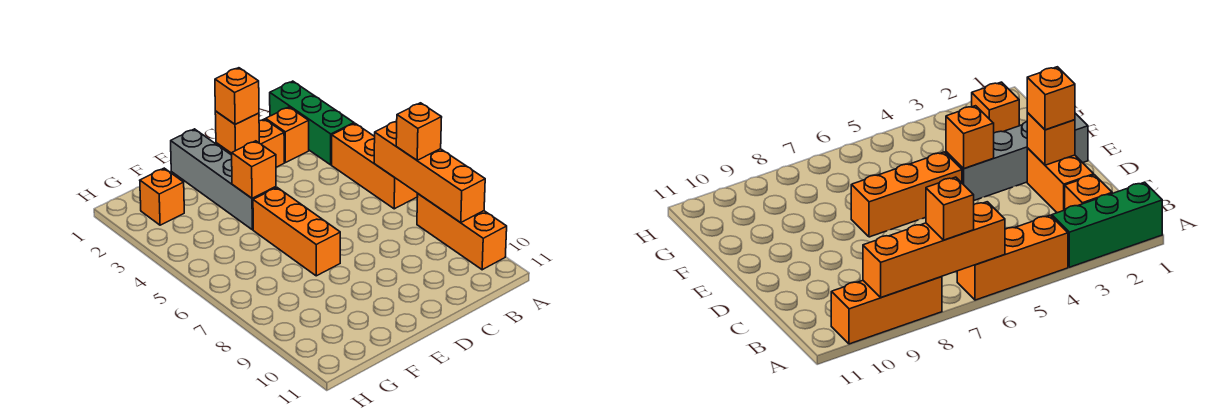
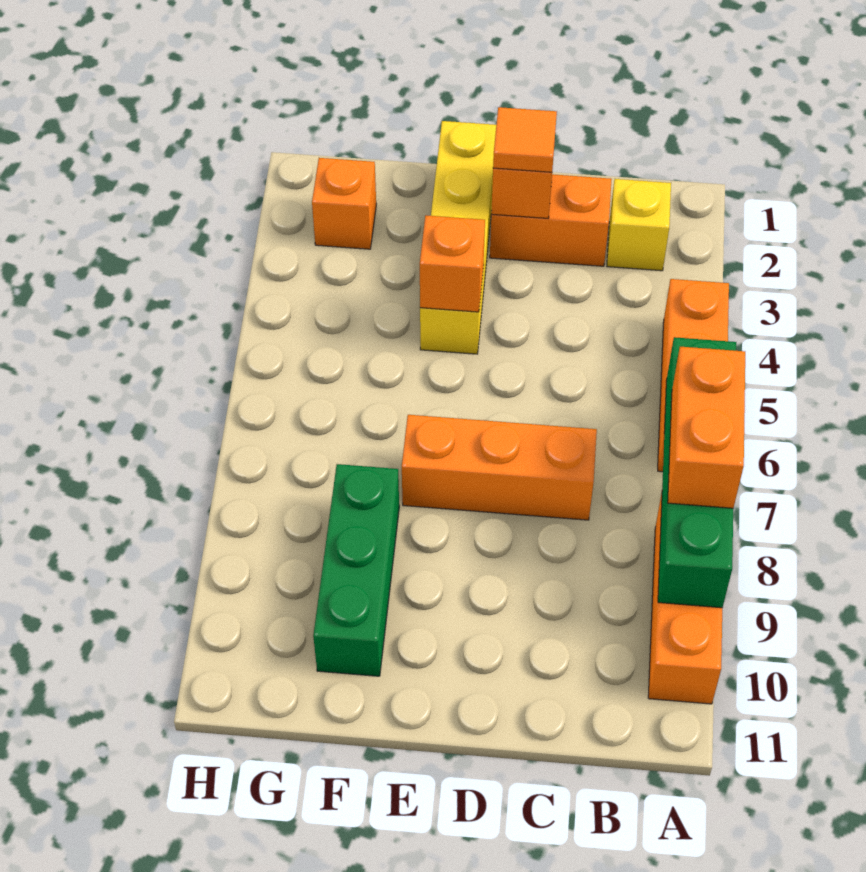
green brick A1:A3 level 1 -> green brick F8:F10 level 1
orange brick A6:A9 level 2 -> green brick A6:A9 level 2
orange brick A7 level 3 -> orange brick A7:A8 level 3
orange brick B2 level 1 -> yellow brick B2 level 1
orange brick D2 level 3 -> orange tile D2 level 3
grey brick E1:E4 level 1 -> yellow brick E1:E4 level 1
orange brick E5:E7 level 1 -> orange brick C7:E7 level 1

